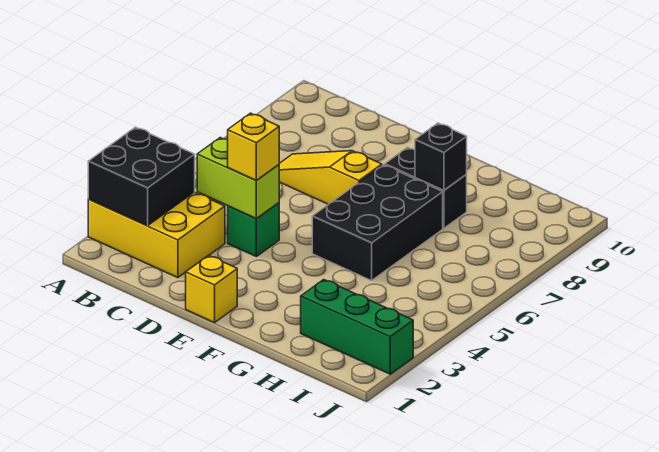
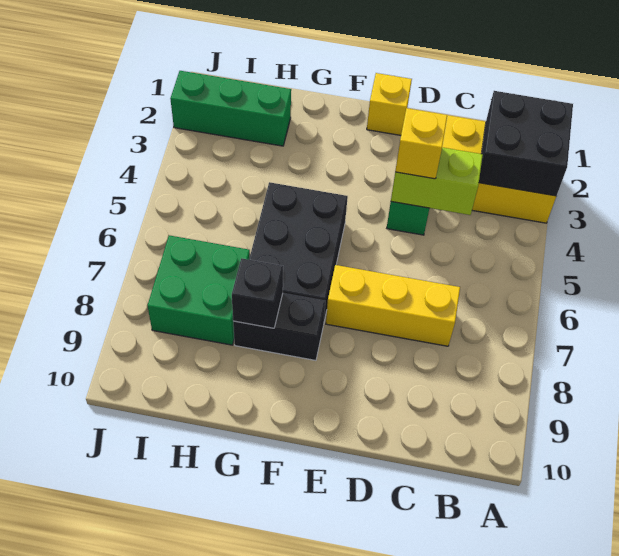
yellow slope C7:E7 level 1 top E -> yellow brick C7:E7 level 1
none -> green brick H7:I8 level 1

